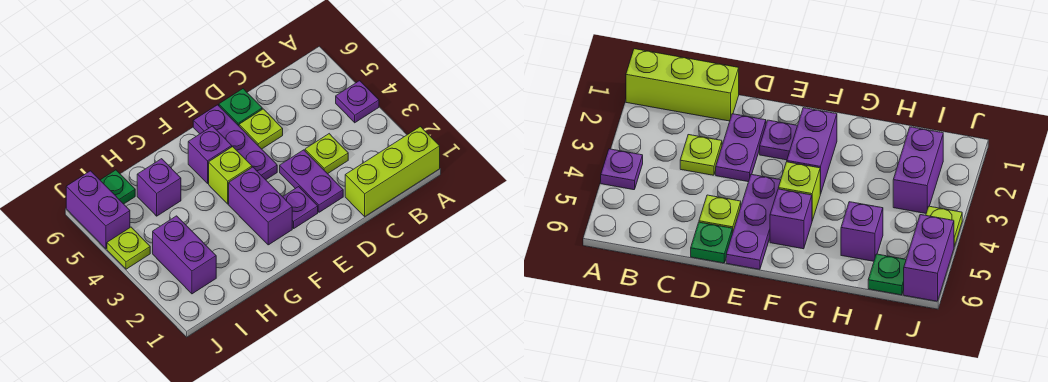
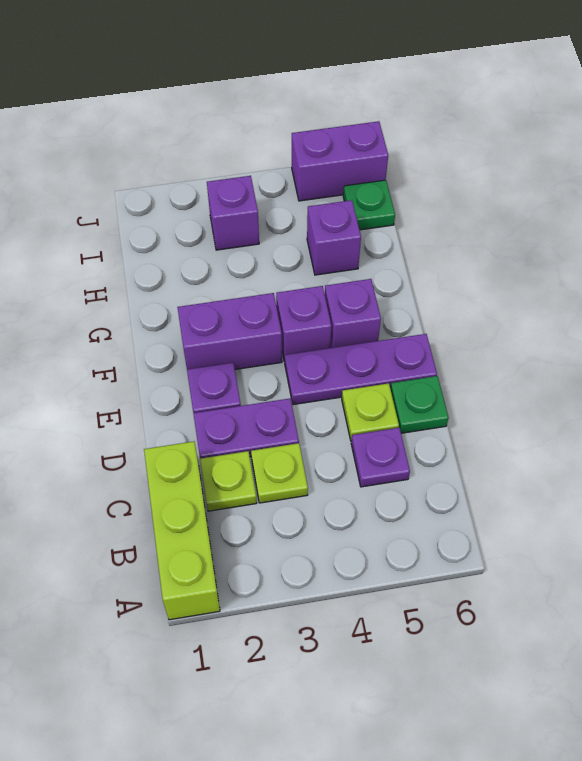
purple plate A4 level 1 -> purple plate C5 level 1
lime brick F4 level 1 -> purple brick F4 level 1
purple brick I2:I3 level 1 -> purple brick I3 level 1
lime plate J4 level 1 -> lime plate C2 level 1

